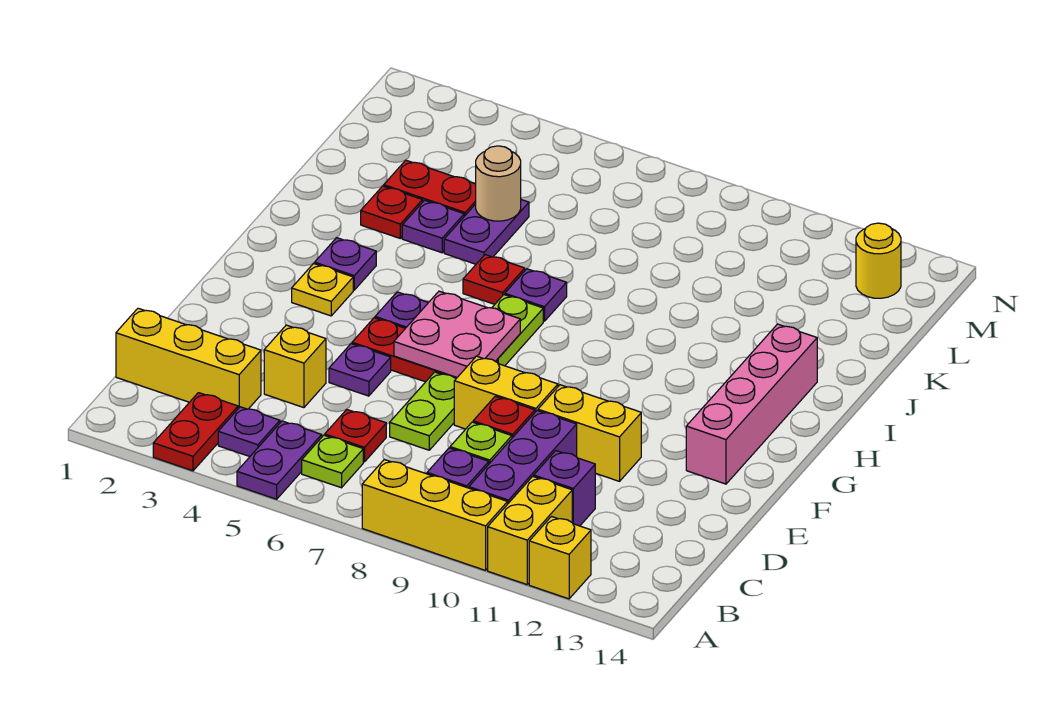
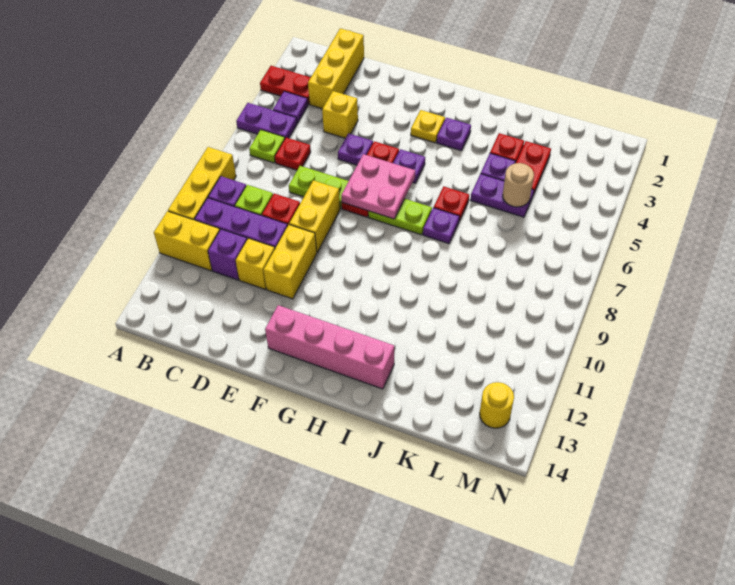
yellow brick A12 level 1 -> yellow brick D11 level 1

